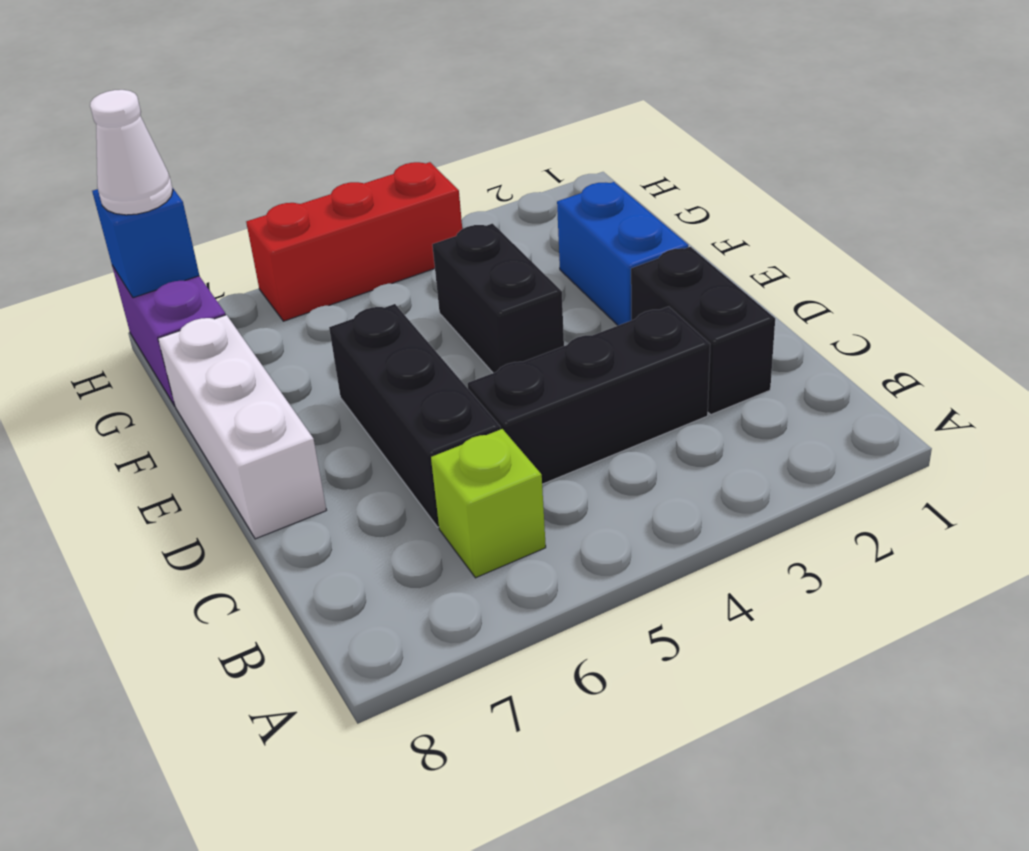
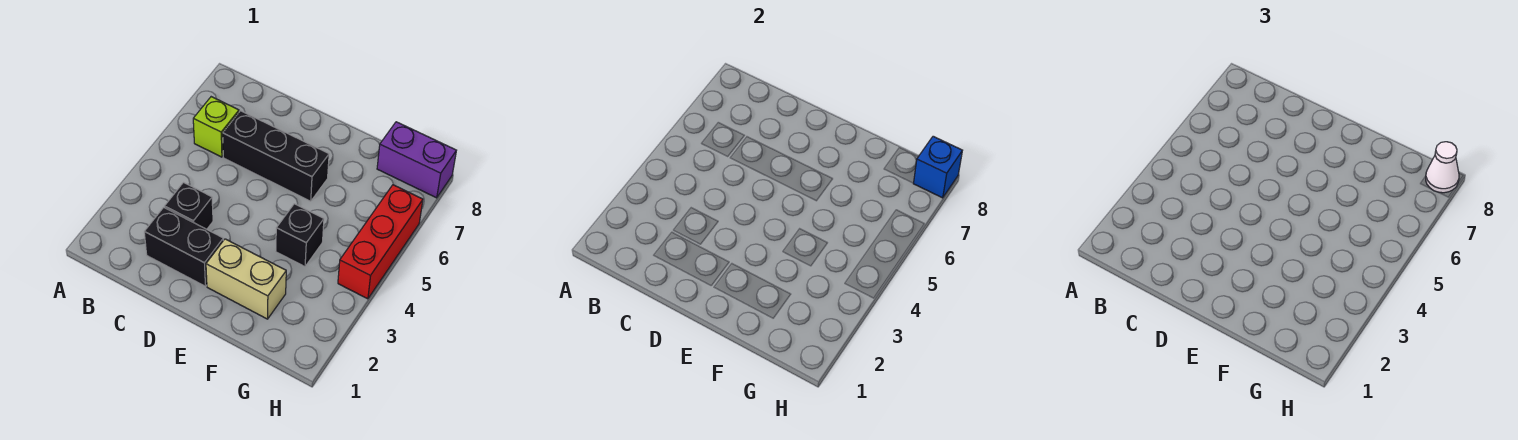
black brick C3:C5 level 1 -> black brick C3 level 1
white brick D8:F8 level 1 -> none
blue brick E2:F2 level 1 -> tan brick E2:F2 level 1
black brick E4:F4 level 1 -> black brick F4 level 1

